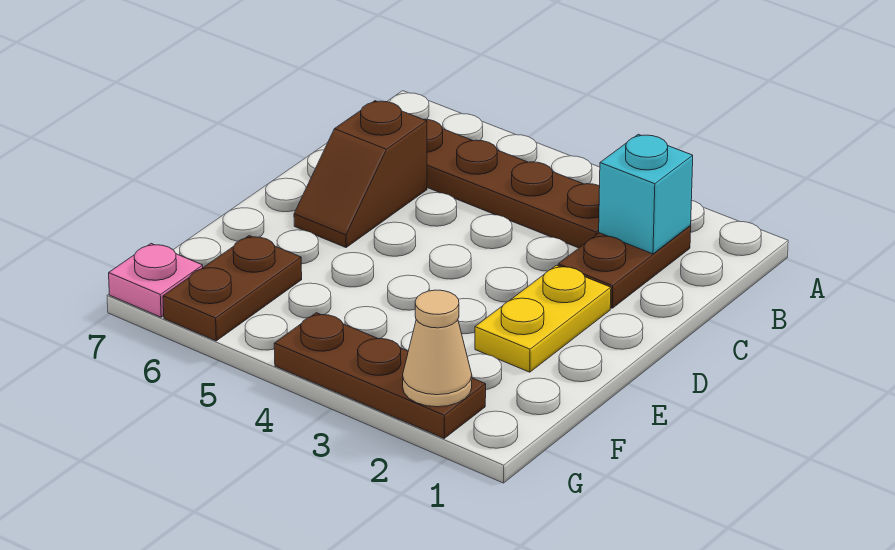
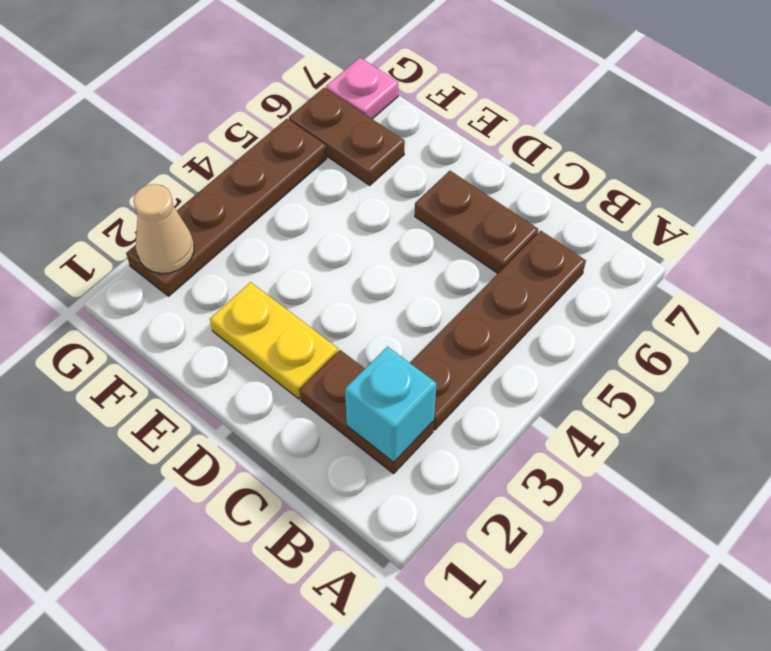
brown slope C6:D6 level 1 top C -> brown plate C6:D6 level 1
brown plate G2:G4 level 1 -> brown plate G2:G5 level 1

